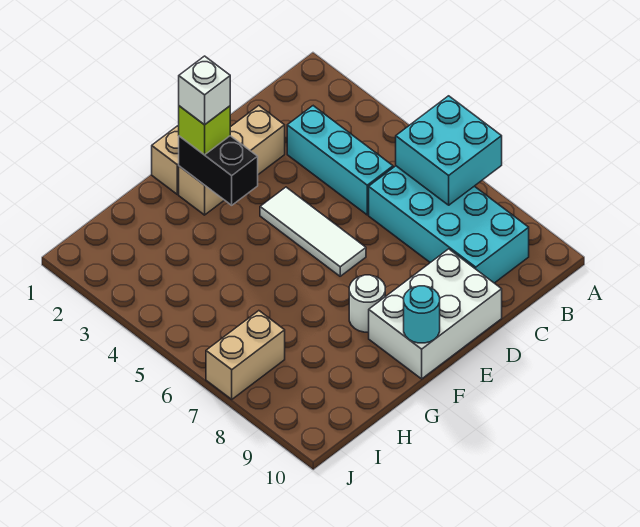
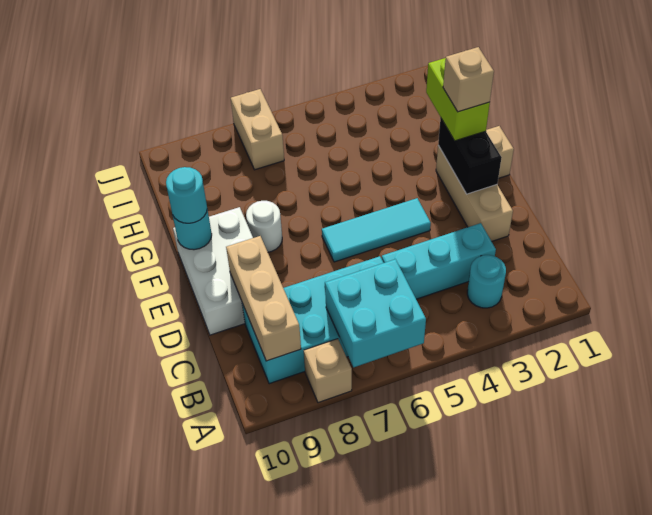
none -> tan brick A8 level 1
none -> cyan round brick B3 level 1
none -> tan brick B9:D9 level 2
white tile E4:E6 level 1 -> cyan tile E4:E6 level 1
black brick F2:F3 level 2 -> black brick E2:F2 level 2
lime brick F2 level 3 -> lime brick F2:G2 level 3
white brick F2 level 4 -> tan brick F2 level 4
none -> cyan round brick F10 level 3

